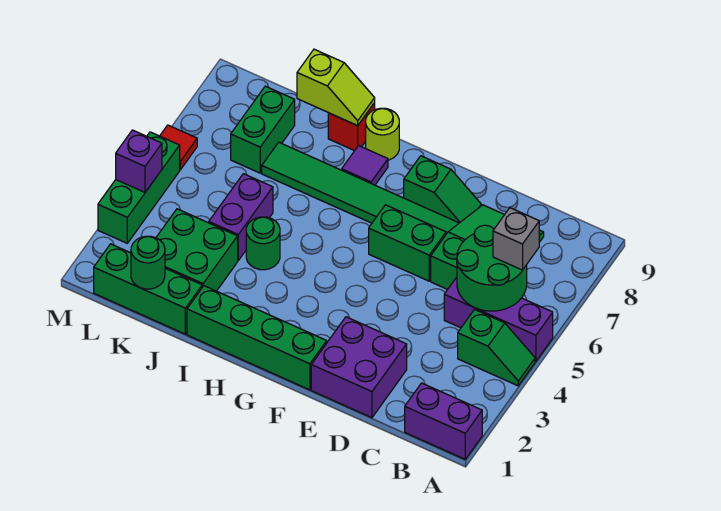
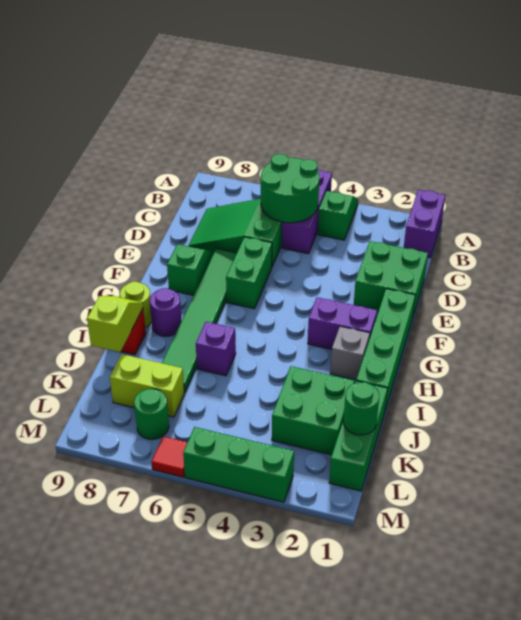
grey brick B6 level 3 -> grey brick H2 level 1
purple brick D1:E2 level 1 -> green brick D1:E2 level 1
purple tile H8 level 1 -> purple round brick H8 level 1
green round brick I4 level 1 -> green round brick L7 level 1
purple brick J4:J5 level 1 -> purple brick G2:G3 level 1
green brick K7:K8 level 1 -> lime brick K7:K8 level 1
purple brick M4 level 2 -> purple brick I6 level 1

